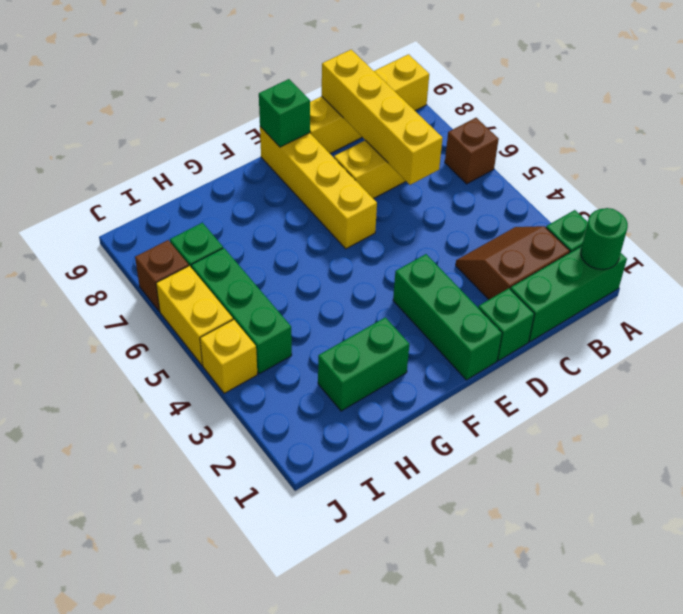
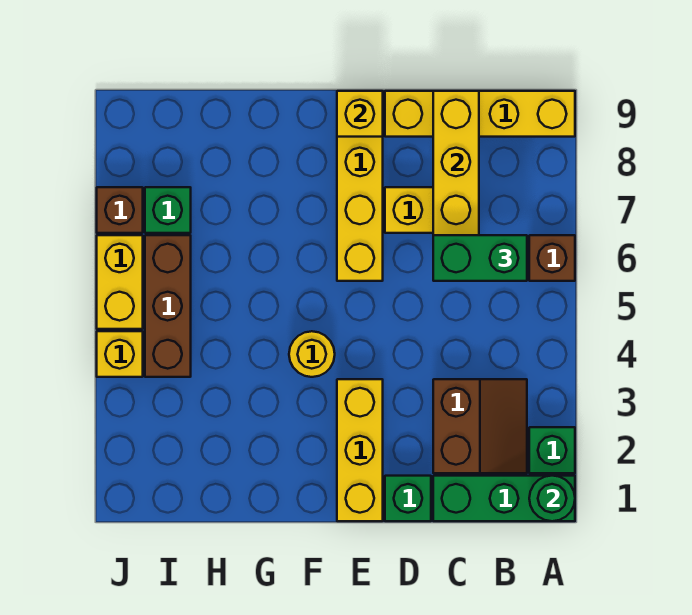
brown slope B2:C3 level 1 top 2 -> brown slope B2:C3 level 1 top C
green brick E1:E3 level 1 -> yellow brick E1:E3 level 1
green brick E9 level 2 -> yellow brick E9 level 2
none -> yellow round brick F4 level 1
green brick G2:H2 level 1 -> green brick B6:C6 level 3
green brick I4:I6 level 1 -> brown brick I4:I6 level 1

